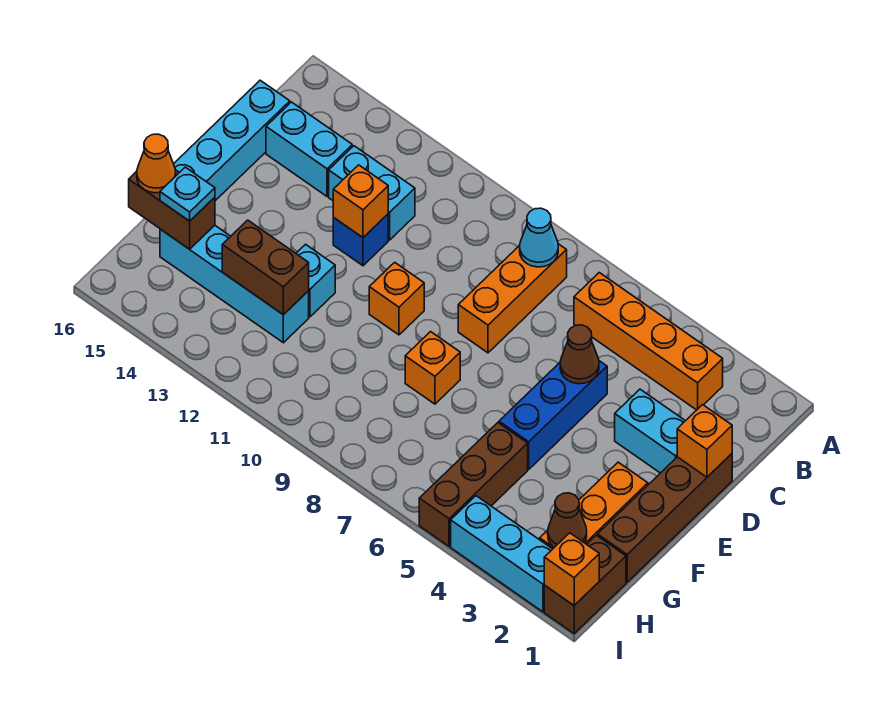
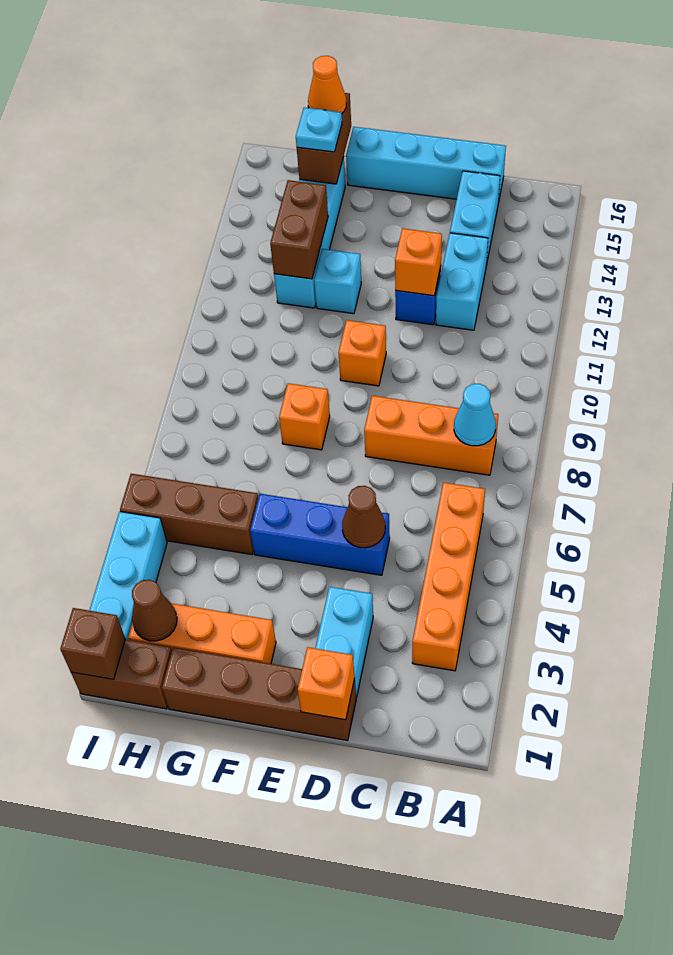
orange brick I1 level 2 -> brown brick I1 level 2

